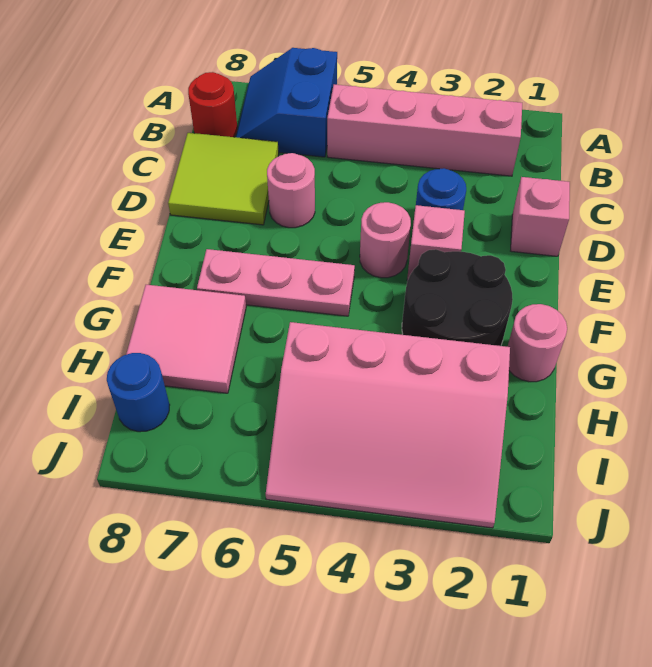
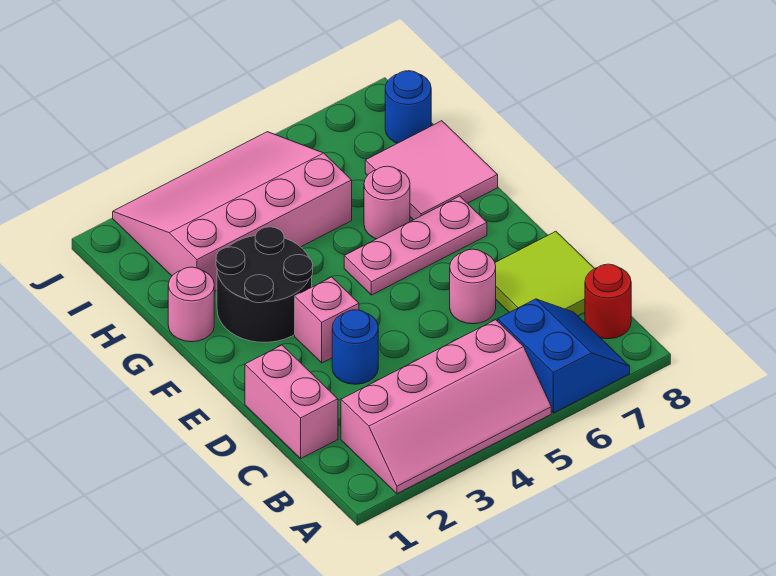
pink brick D1 level 1 -> pink brick C1:D1 level 1
pink round brick E4 level 1 -> pink round brick G6 level 1

